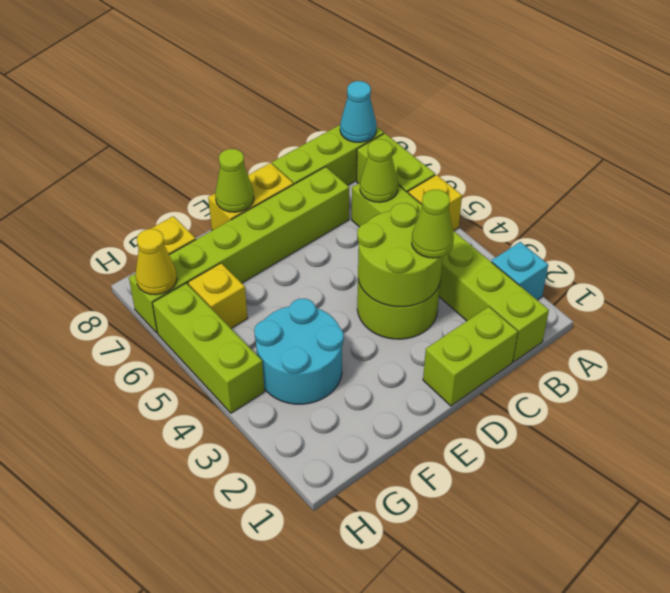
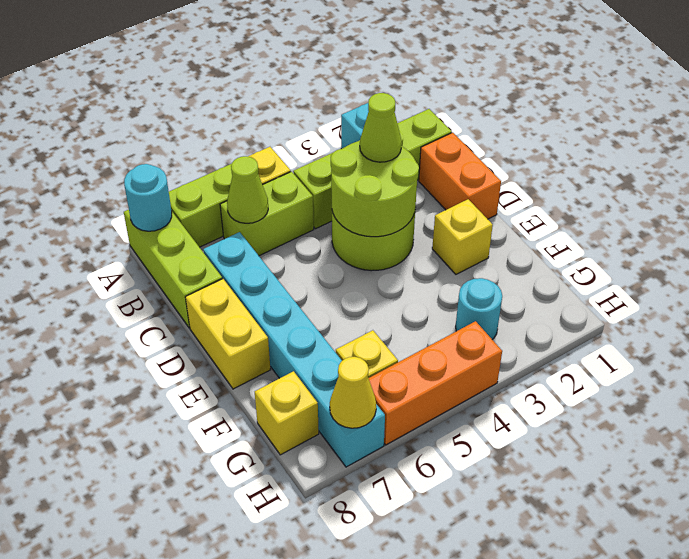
cyan cone A8 level 2 -> cyan round brick A8 level 2
lime brick C1:D1 level 1 -> orange brick C1:D1 level 1
lime brick C7:H7 level 1 -> cyan brick C7:H7 level 1
none -> yellow brick E2 level 1
lime cone E8 level 2 -> none
cyan round brick F3:G4 level 1 -> cyan round brick G3 level 1
lime brick H4:H6 level 1 -> orange brick H4:H6 level 1

